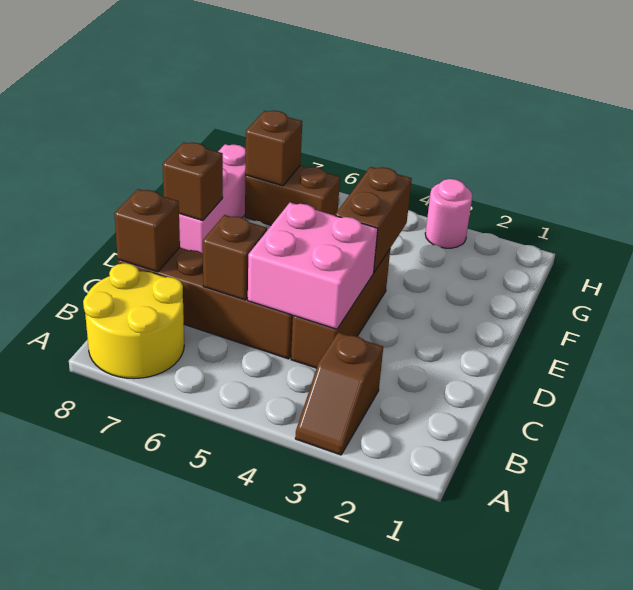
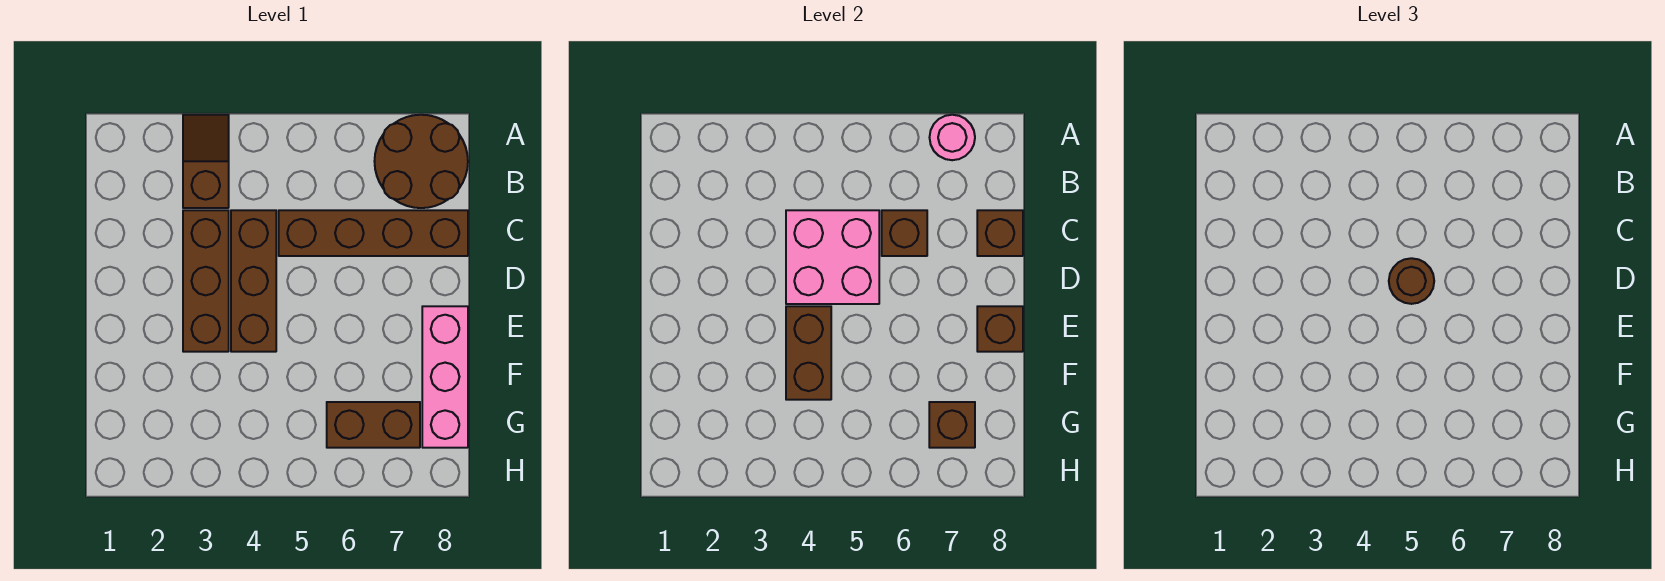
yellow round brick A7:B8 level 1 -> brown round brick A7:B8 level 1
none -> brown brick C3:E3 level 1
none -> brown round brick D5 level 3
pink round brick H3 level 1 -> pink round brick A7 level 2

